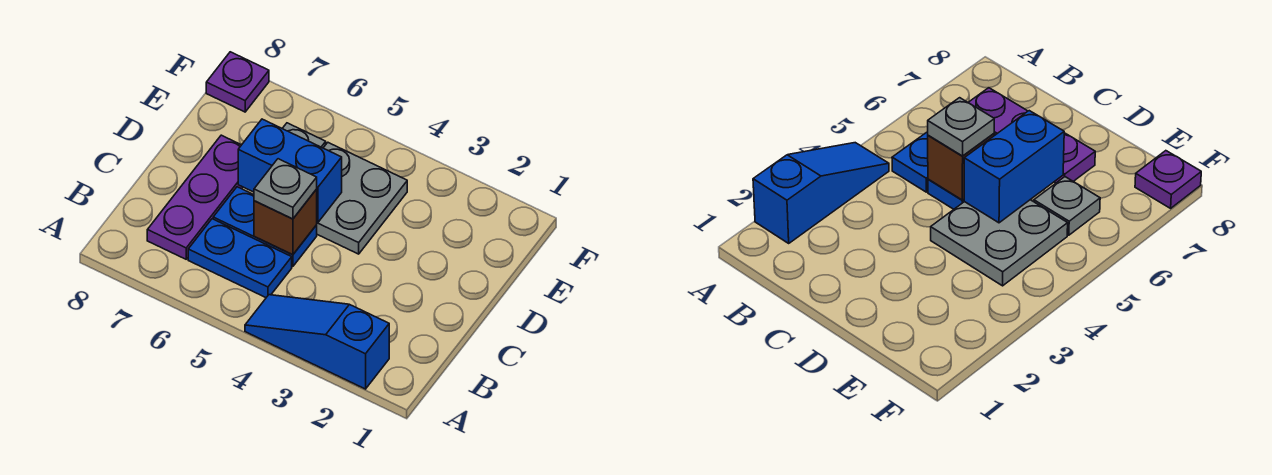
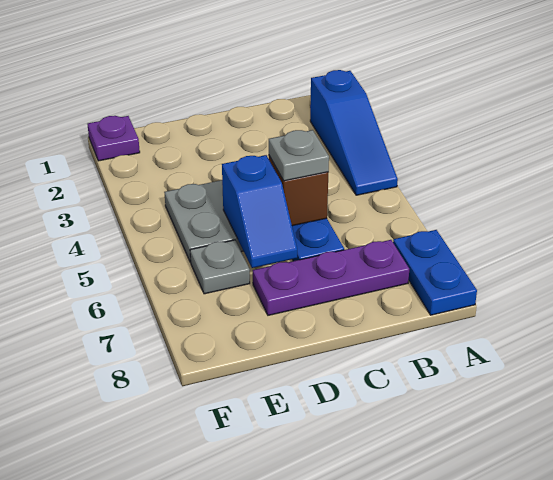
blue plate B5:B6 level 1 -> blue plate A7:A8 level 1
blue brick D5:D6 level 2 -> blue slope D5:D6 level 2 top 5
purple plate F8 level 1 -> purple plate F1 level 1

